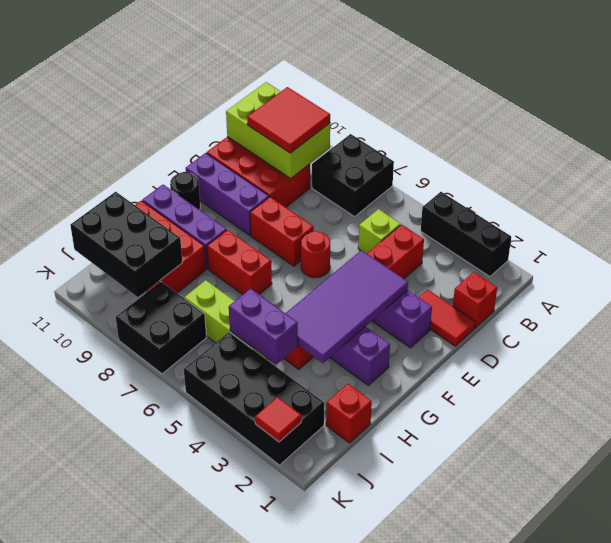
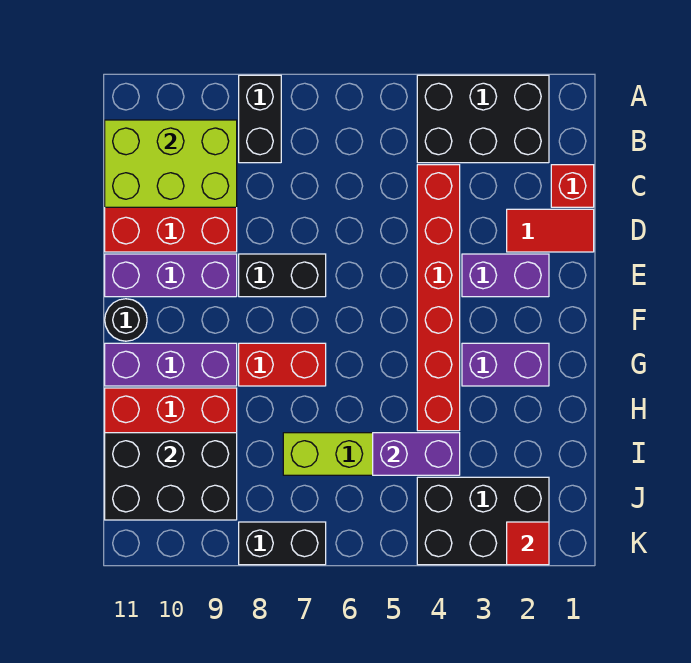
black brick A2:A4 level 1 -> black brick A2:B4 level 1
black brick A7:B8 level 1 -> black brick A8:B8 level 1
red tile B9:C10 level 3 -> none
lime brick C5 level 1 -> none
purple tile E3:H4 level 2 -> none
red round brick E6 level 1 -> none
red brick E7:E8 level 1 -> black brick E7:E8 level 1
red brick I1 level 1 -> none
black brick J2:K5 level 1 -> black brick J2:K4 level 1
black brick J7:K8 level 1 -> black brick K7:K8 level 1

